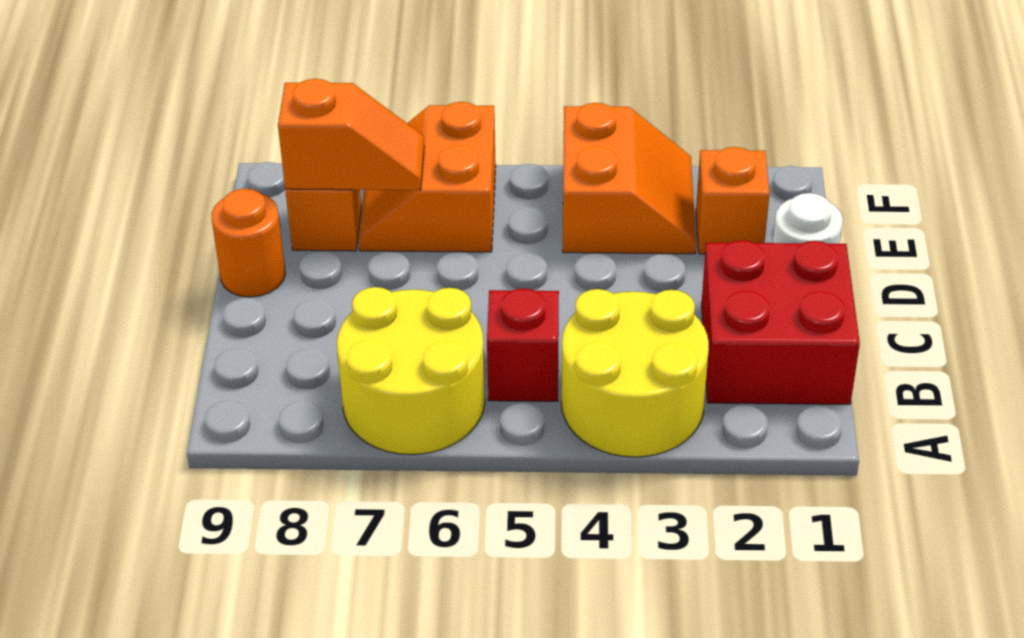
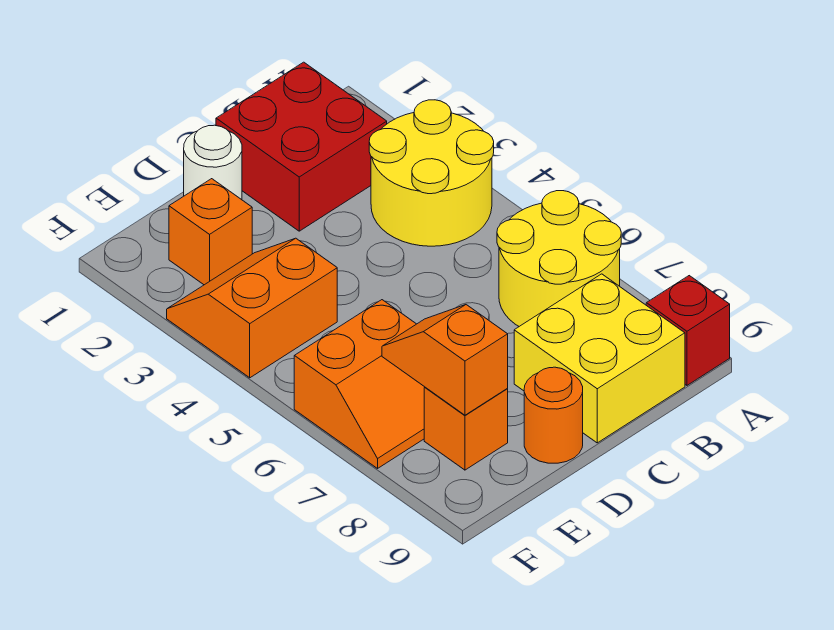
red brick B5 level 1 -> red brick A9 level 1
none -> yellow brick B8:C9 level 1

